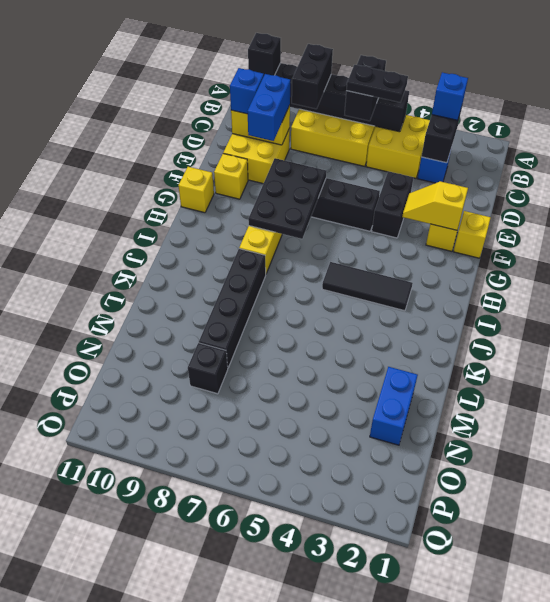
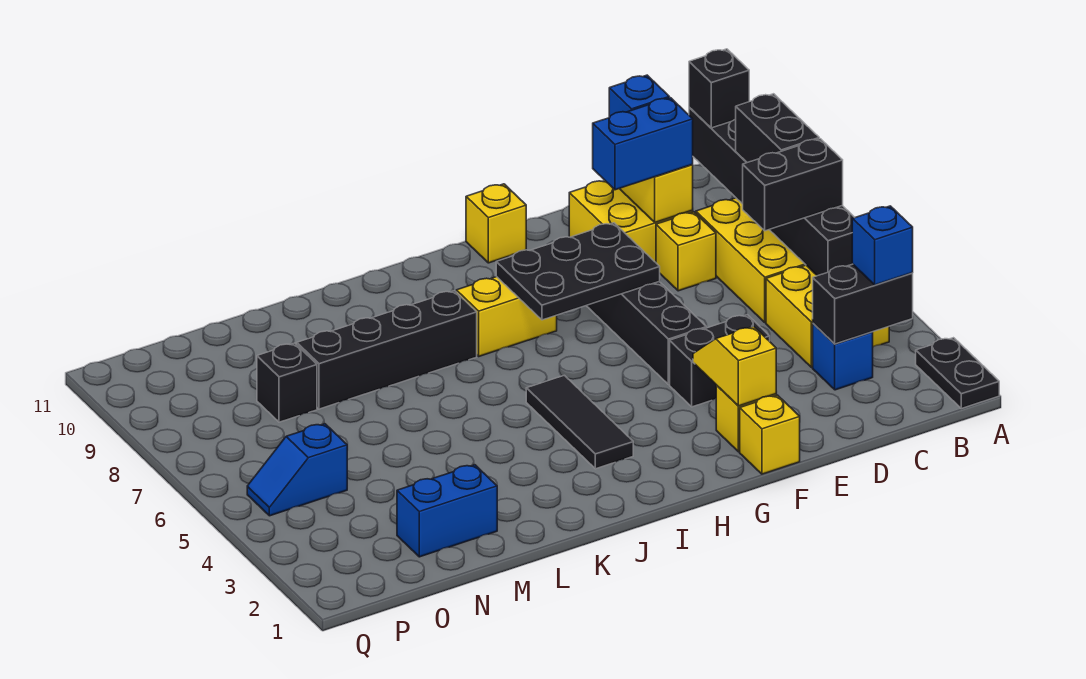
black brick B8:C8 level 3 -> black brick B7:B8 level 3
black plate C5:C6 level 4 -> black plate A1:A2 level 1
yellow brick F10 level 1 -> yellow brick D8 level 1
none -> blue slope O5:P5 level 1 top O

